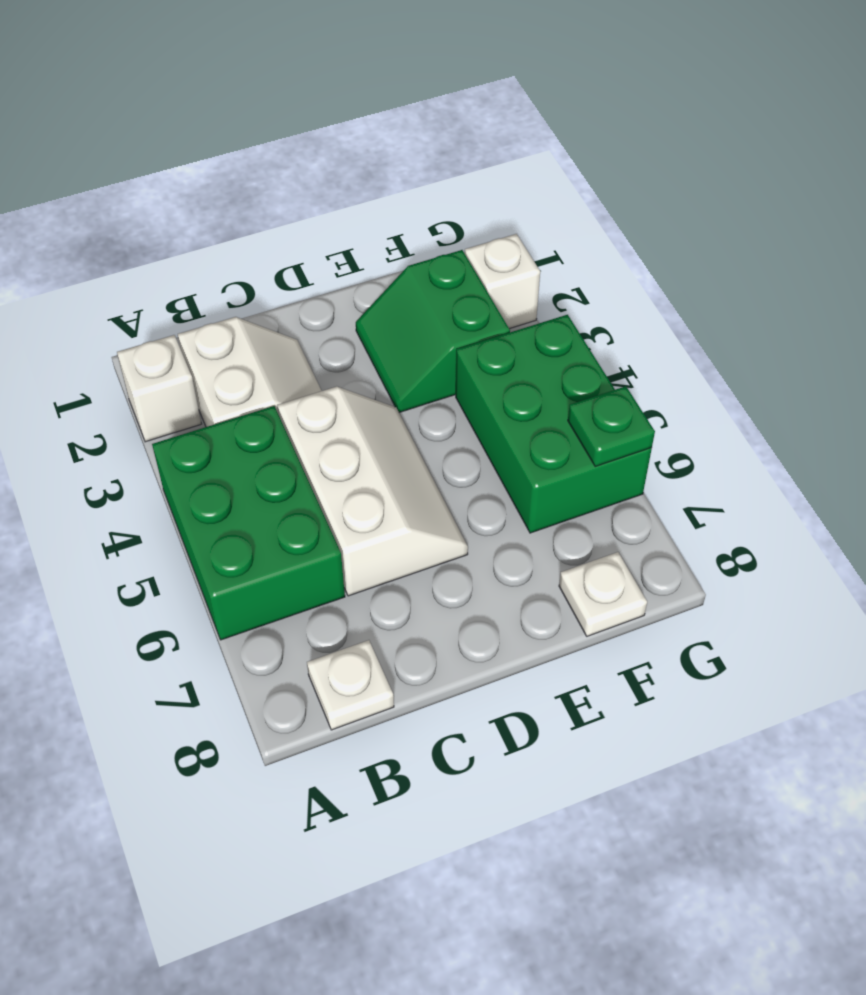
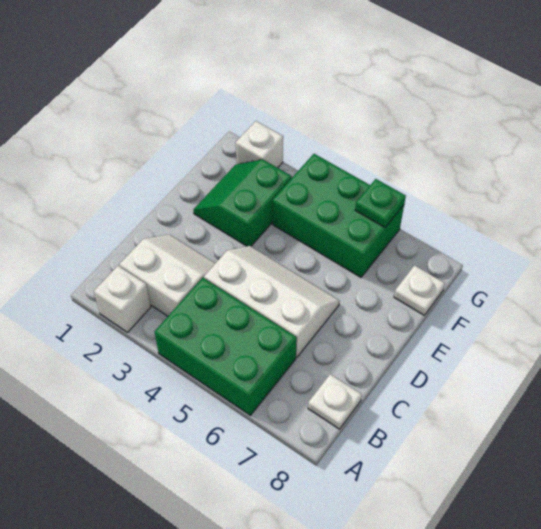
green slope E2:F3 level 1 top F -> green slope E2:F3 level 1 top 3

